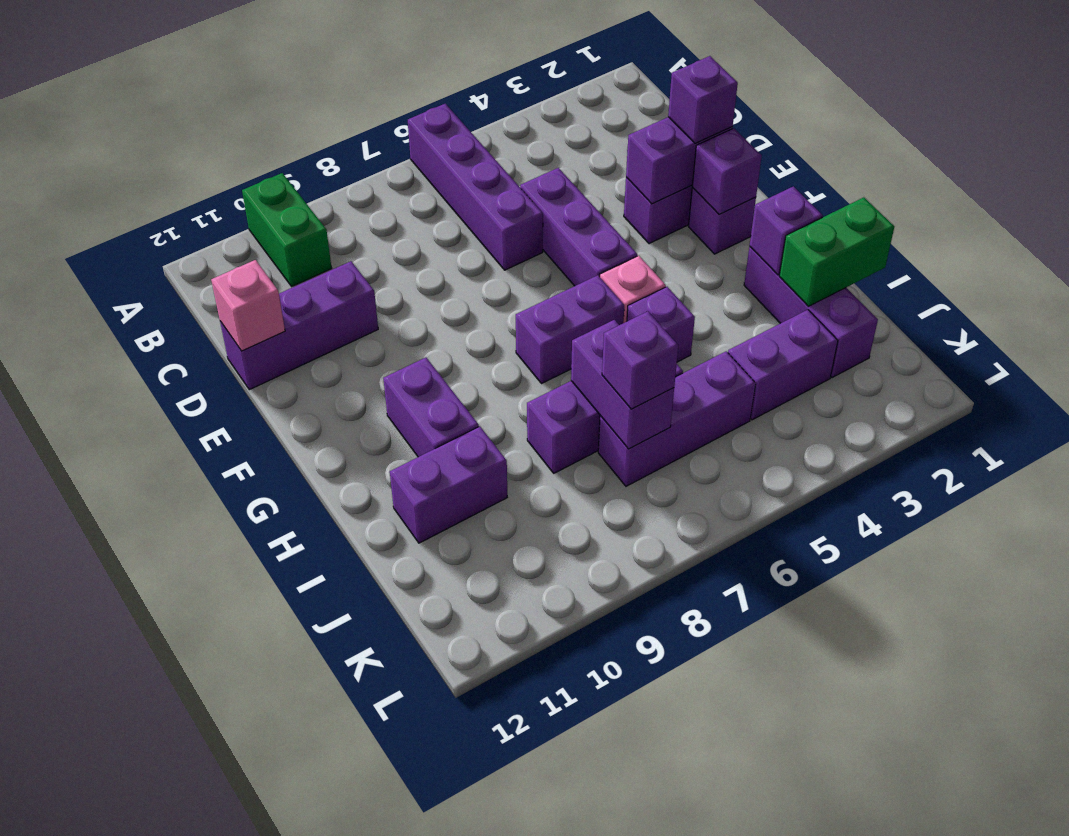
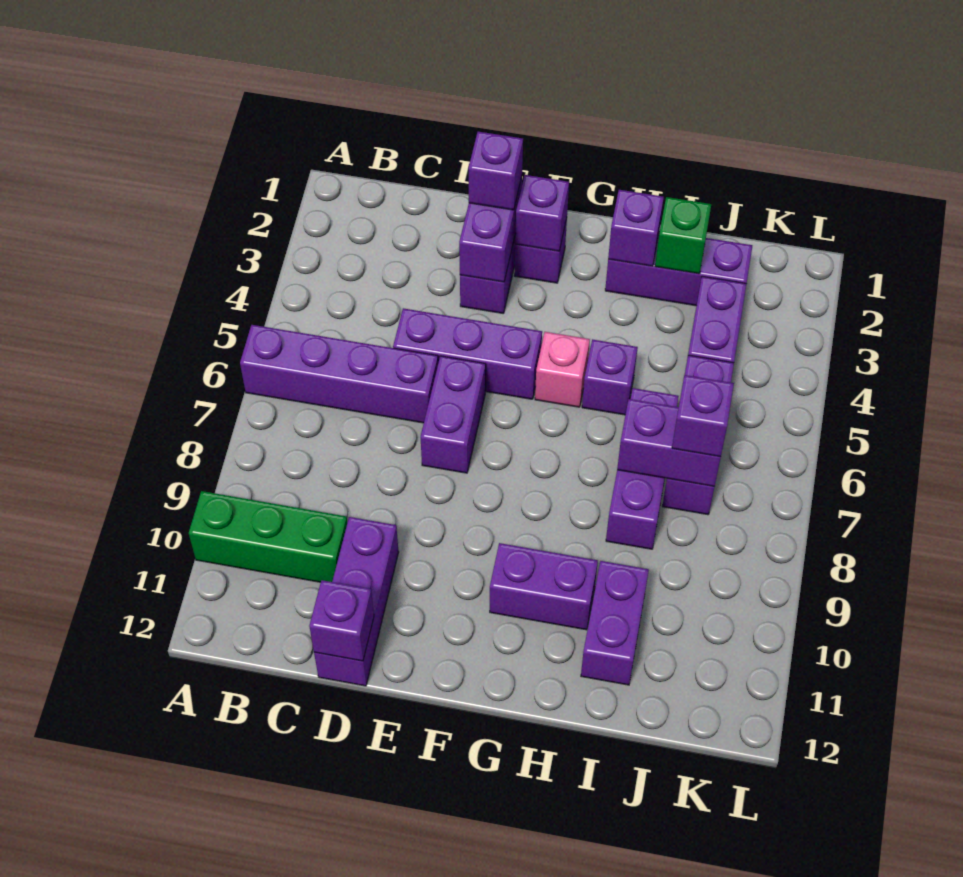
green brick A10:B10 level 1 -> green brick A10:C10 level 1
pink brick D12 level 2 -> purple brick D12 level 2
purple brick G6:G7 level 1 -> purple brick E6:E7 level 1
green brick I1:I2 level 2 -> green brick I2 level 2

